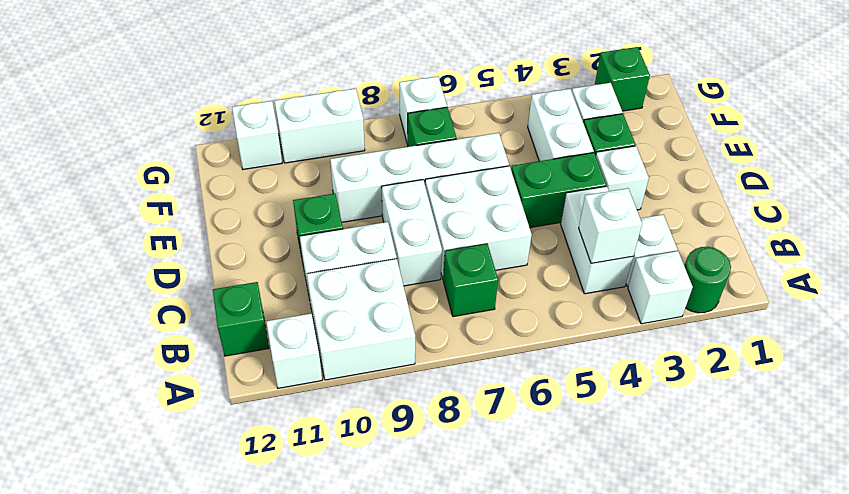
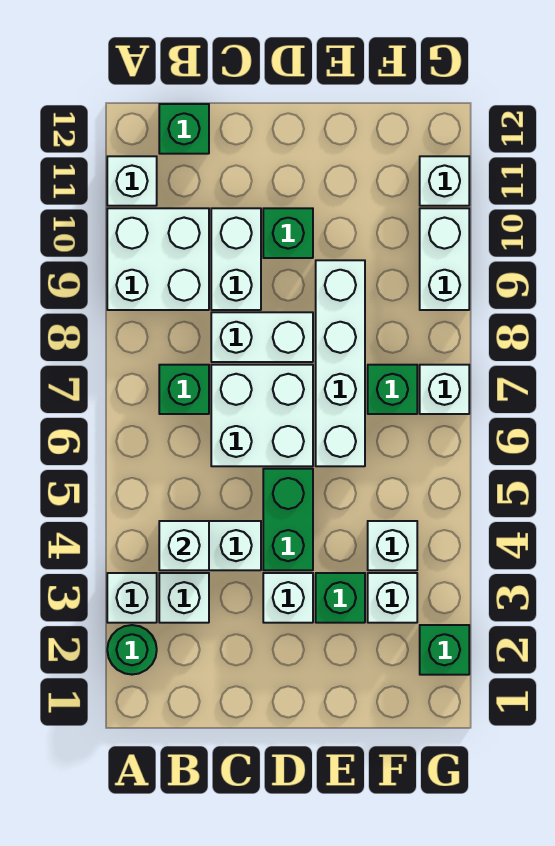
white brick E4:F4 level 1 -> white brick F4 level 1

